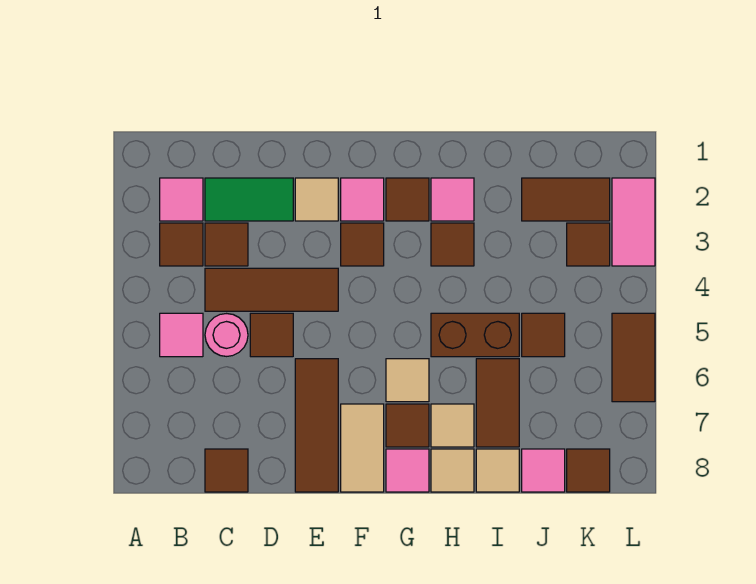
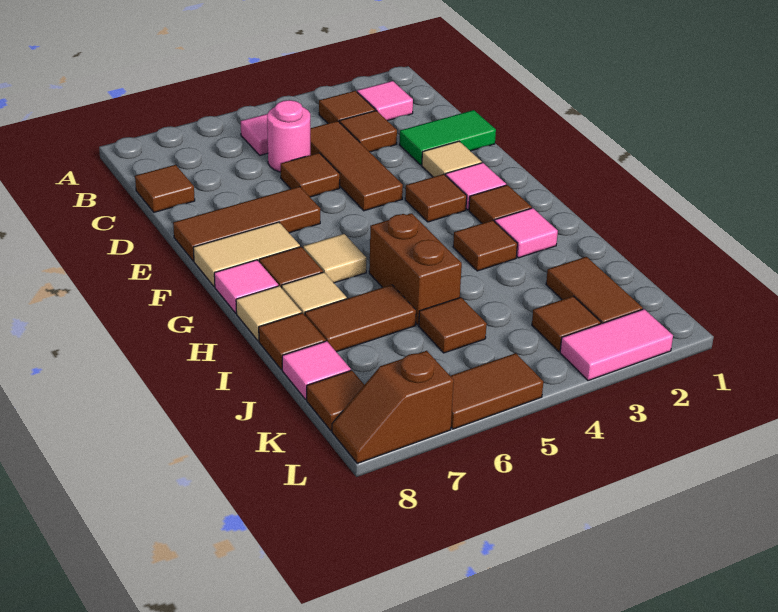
green tile C2:D2 level 1 -> green tile D1:D2 level 1
tan tile I8 level 1 -> brown tile I8 level 1
none -> brown slope L7:L8 level 1 top 7

